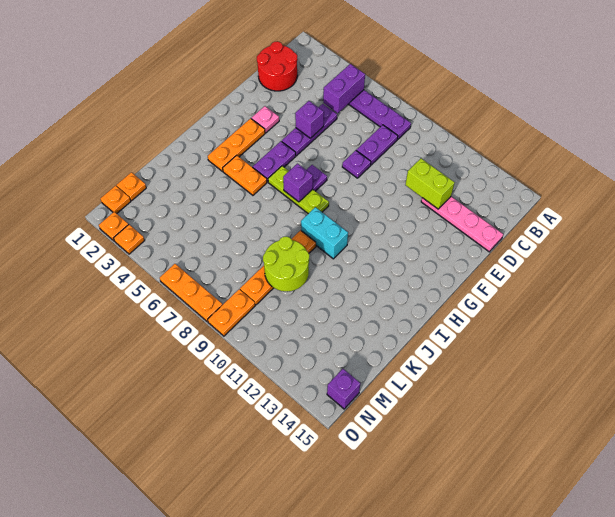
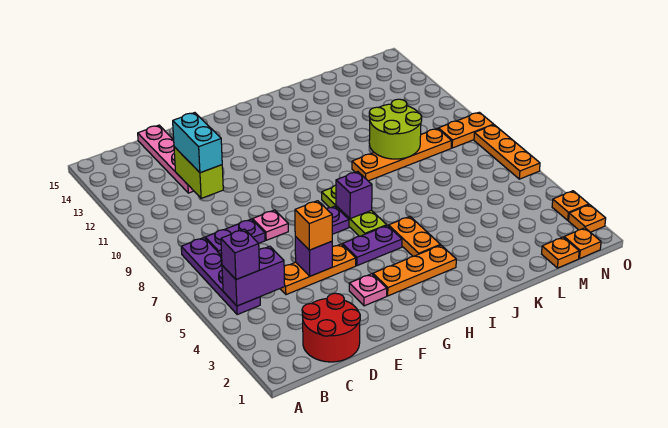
purple plate D5:F5 level 1 -> orange plate D5:F5 level 1
none -> orange brick E5 level 3
purple plate E8 level 1 -> pink plate E8 level 1
cyan brick I9:I10 level 1 -> cyan brick D11:D12 level 3
purple brick N15 level 1 -> purple brick B5 level 3

